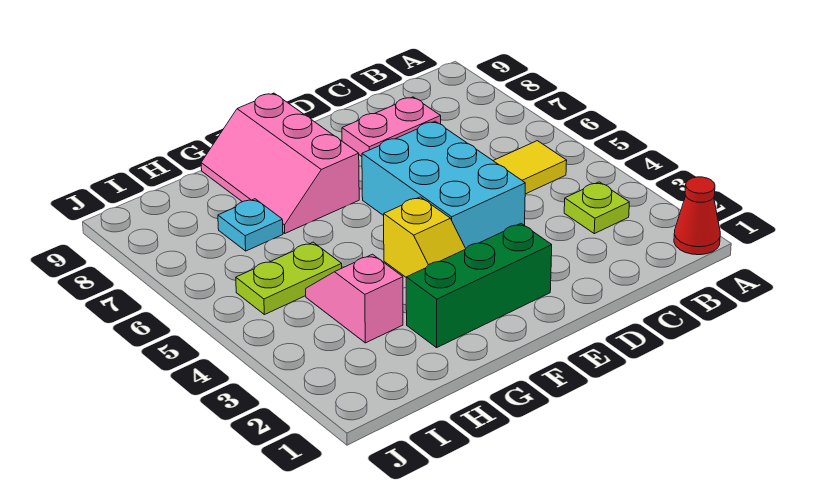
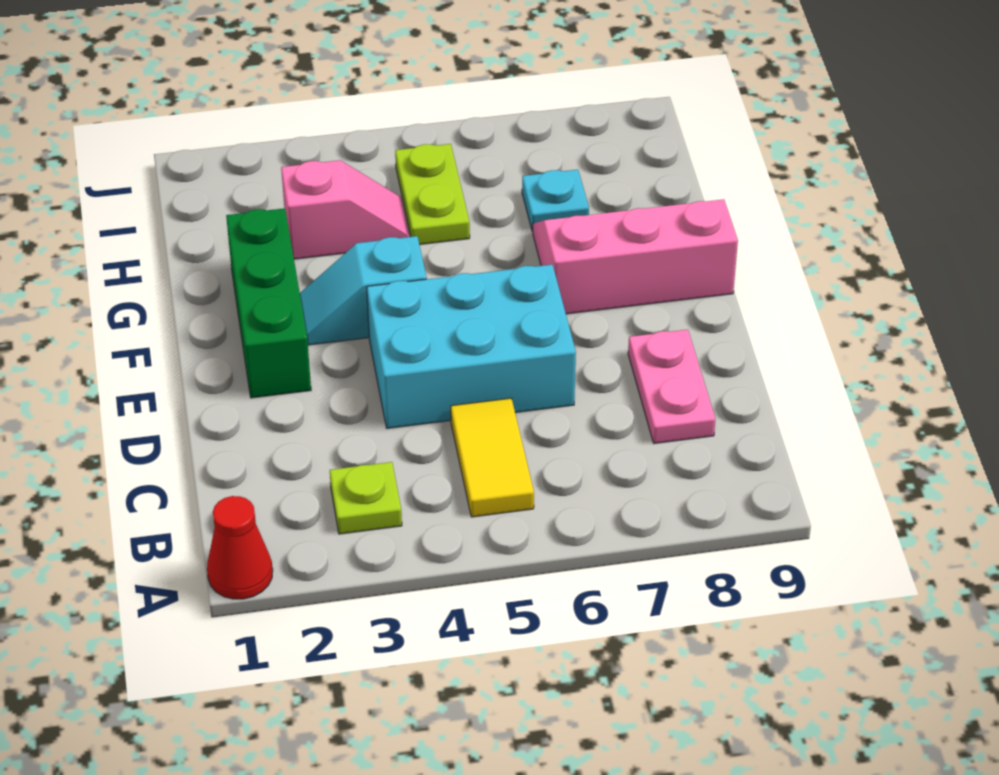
yellow slope F3:F4 level 1 top 4 -> cyan slope F3:F4 level 1 top 4

